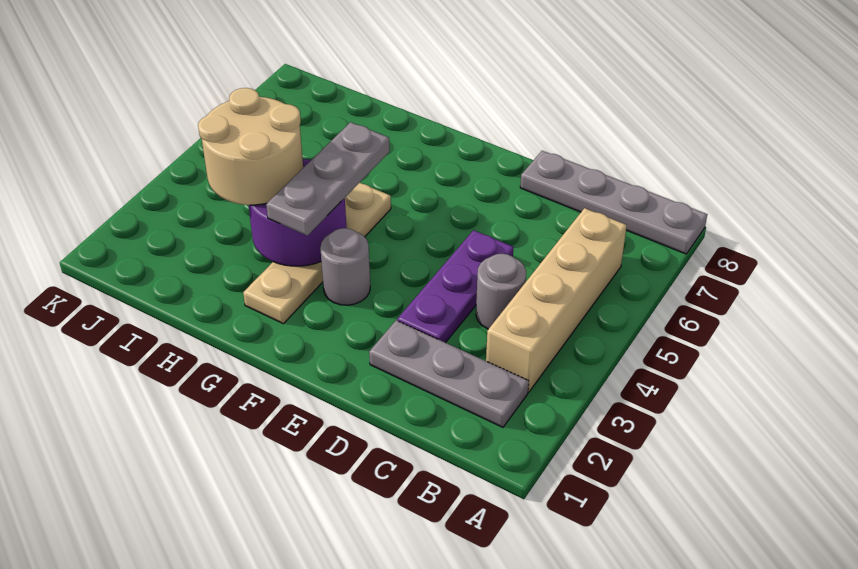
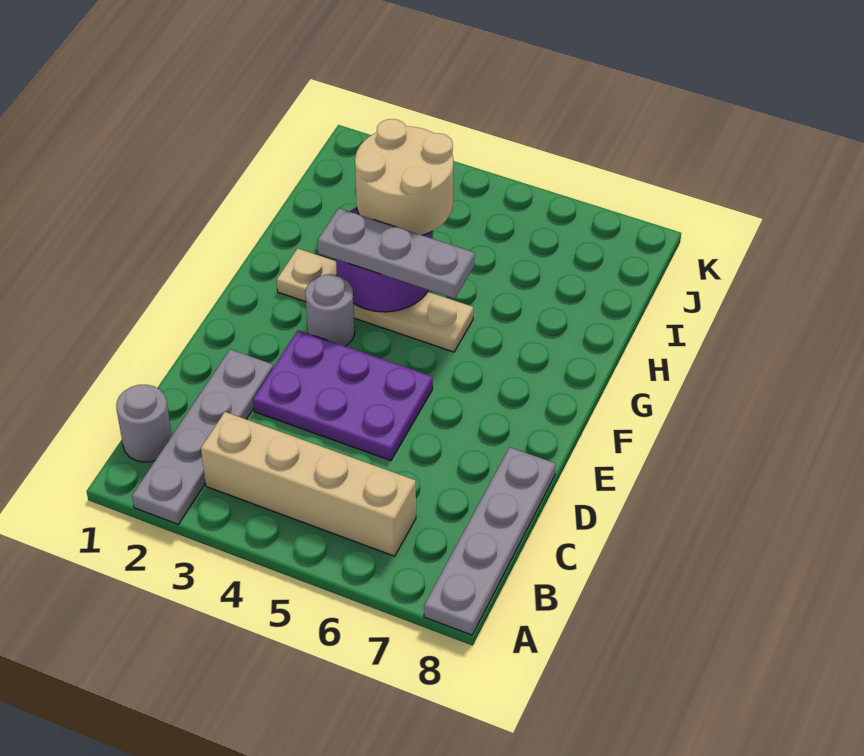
grey plate B2:D2 level 1 -> grey plate A2:D2 level 1
grey round brick C4 level 1 -> grey round brick B1 level 1
purple plate D3:D5 level 1 -> purple plate D3:E5 level 1

